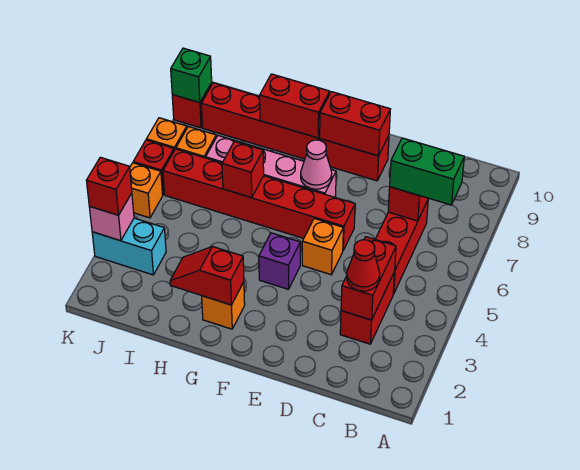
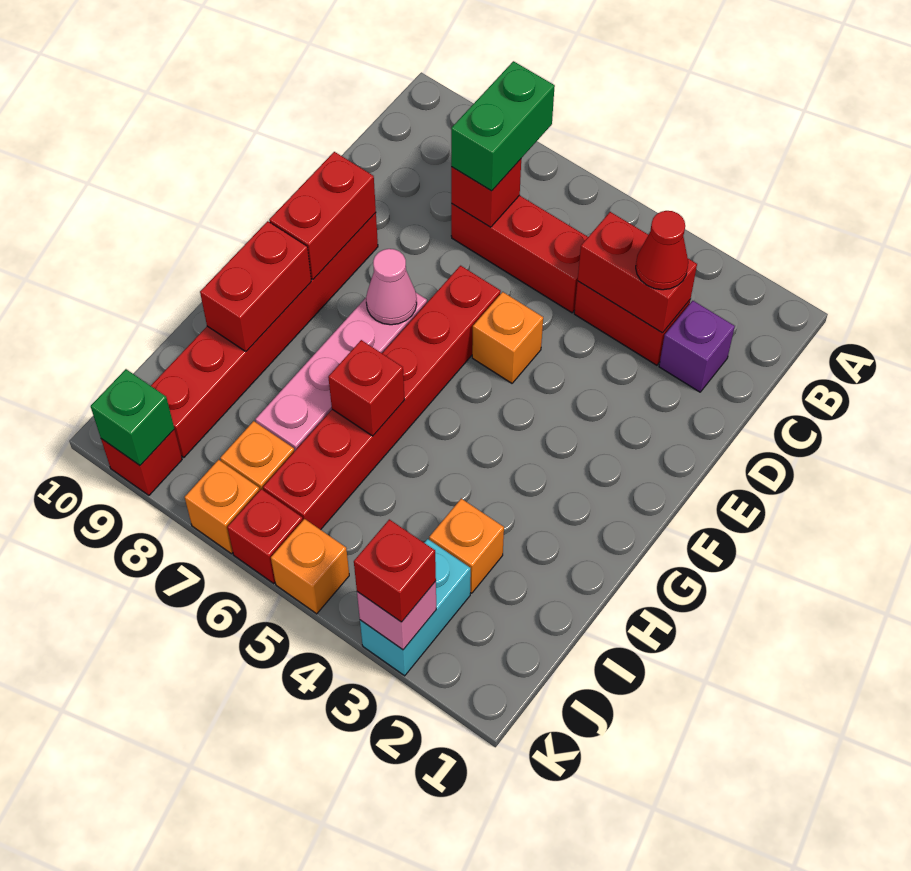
purple brick F4 level 1 -> purple brick C2 level 1
orange brick G2 level 1 -> orange brick I3 level 1
red slope G2:H2 level 2 top G -> none

